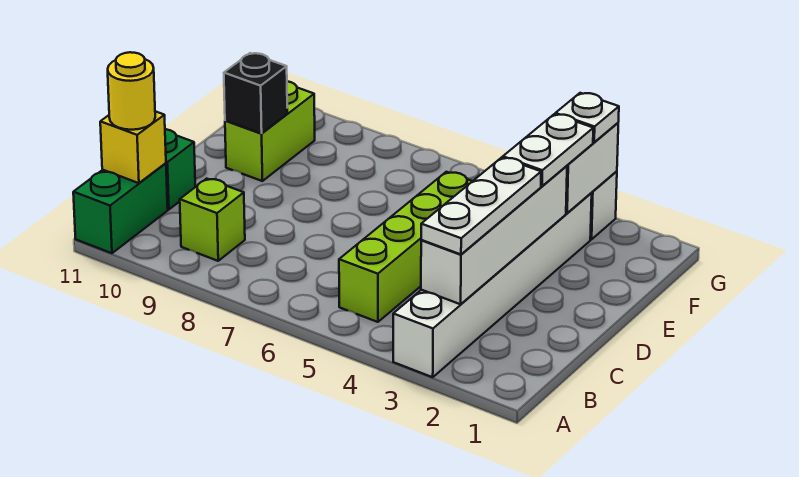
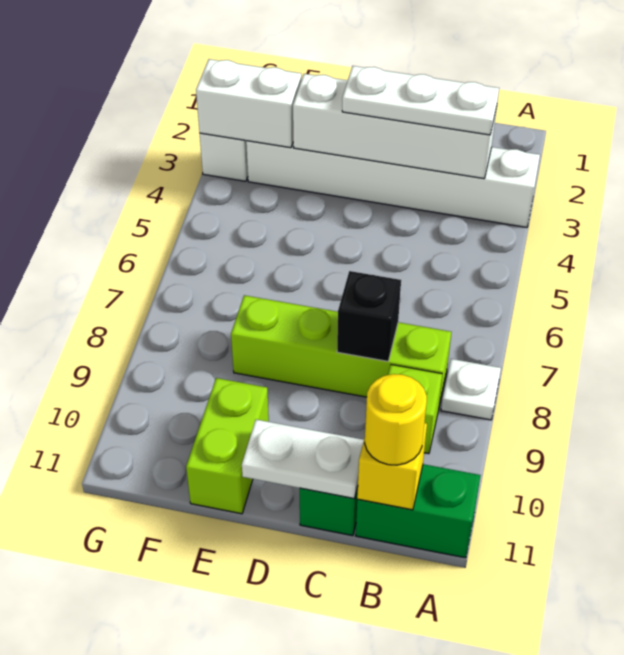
lime brick B5:E5 level 1 -> lime brick B8:E8 level 1
white plate E3:F3 level 3 -> white plate C11:D11 level 2
lime brick E10:F10 level 1 -> lime brick E10:E11 level 1
black brick E10 level 2 -> black brick C8 level 2
white plate G3 level 3 -> white plate A8 level 1

